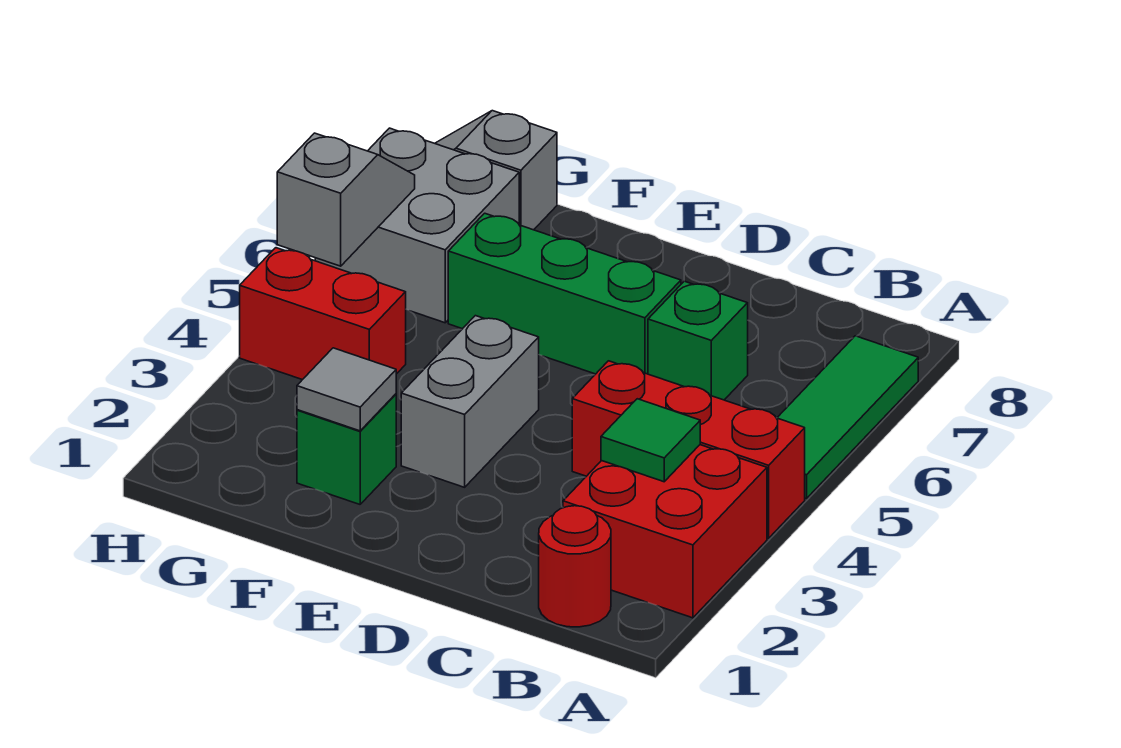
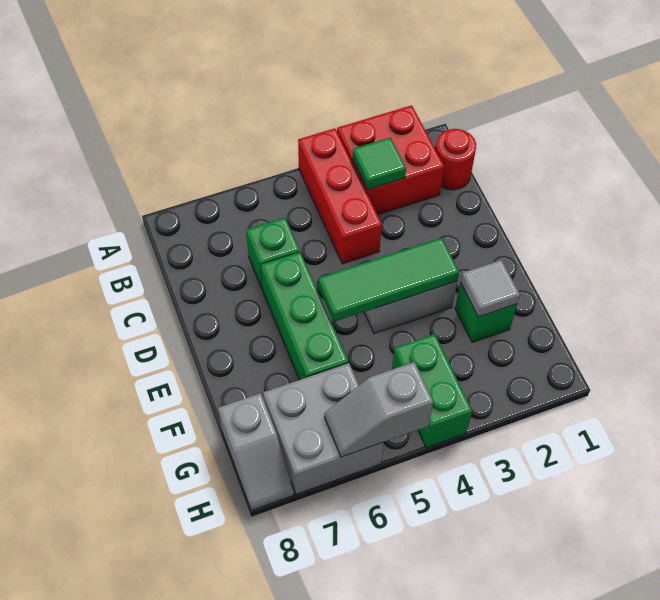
green tile A5:A7 level 1 -> green tile E3:E5 level 2
red brick G4:H4 level 1 -> green brick G4:H4 level 1

